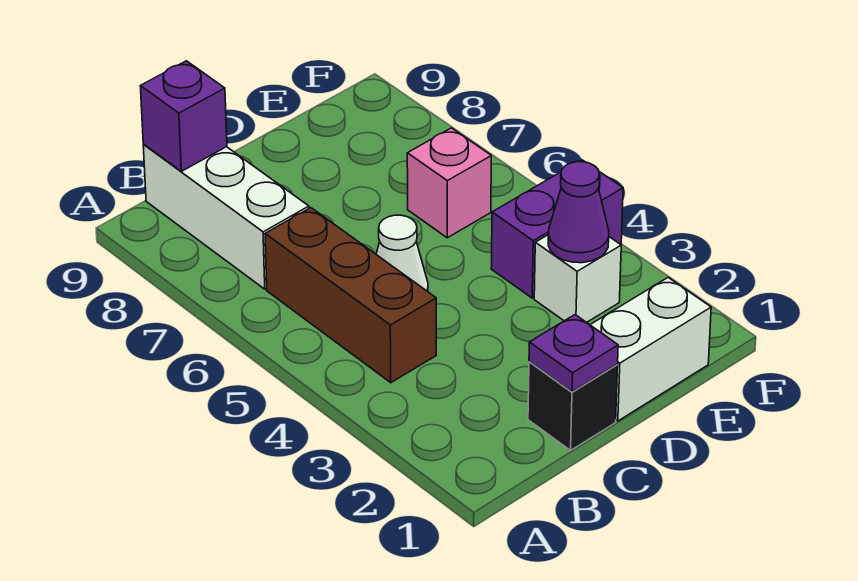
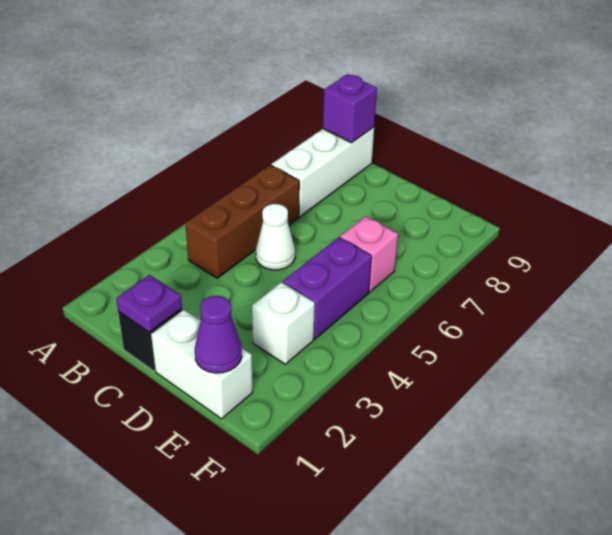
purple cone E3 level 2 -> purple cone E1 level 2
purple brick E4:F4 level 1 -> purple brick E4:E5 level 1

